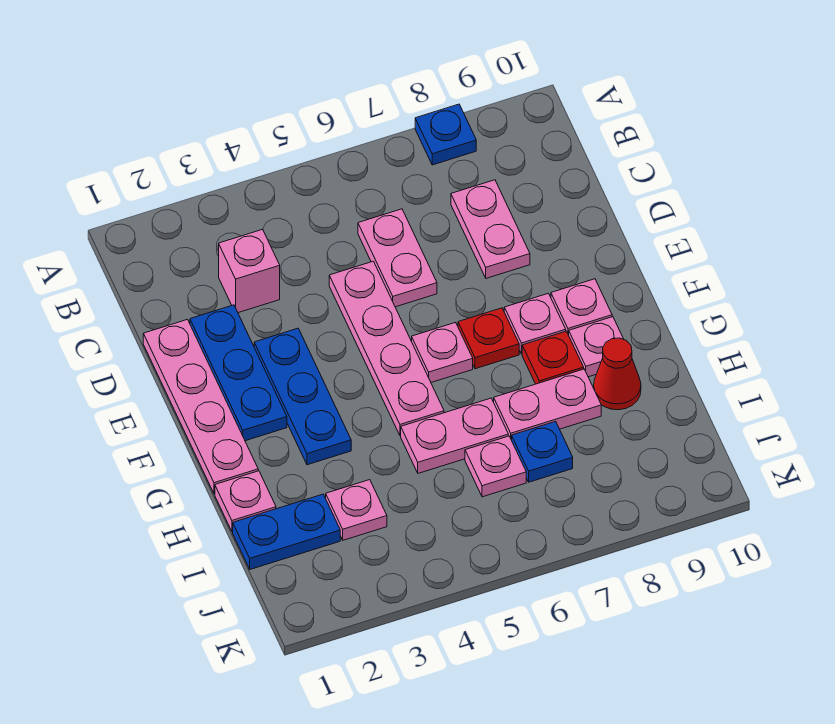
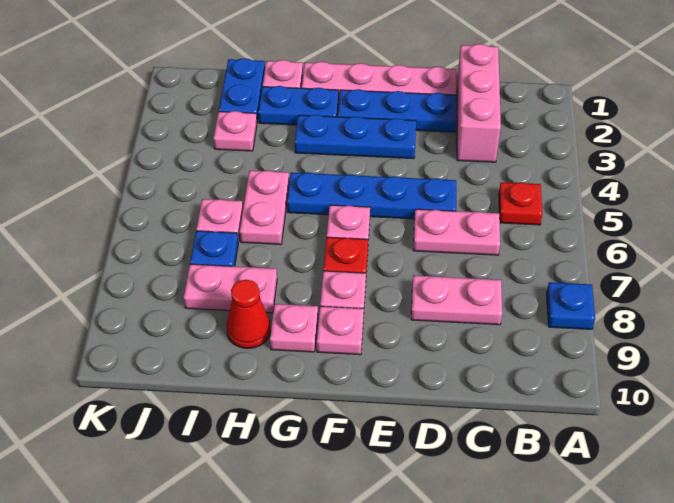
pink brick C3 level 1 -> pink brick C1:C3 level 1
pink plate D5:G5 level 1 -> blue plate D5:G5 level 1
none -> blue plate G2:H2 level 1
red plate G8 level 1 -> red plate B5 level 1
pink plate H7:H8 level 1 -> pink plate H8:I8 level 1

